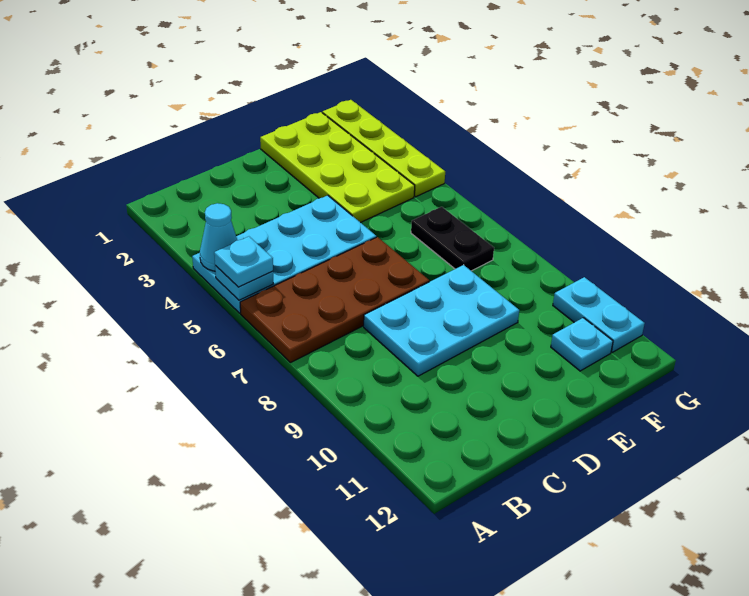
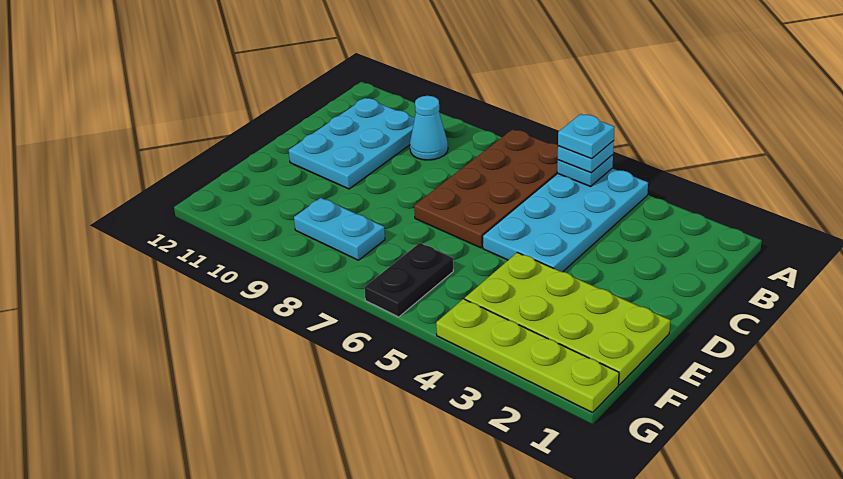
cyan cone A4 level 2 -> cyan cone B9 level 1
cyan plate C8:E9 level 1 -> cyan plate B10:D11 level 1
black plate F6:F7 level 1 -> black plate F6:G6 level 1
cyan plate F11 level 1 -> cyan plate A5 level 4
cyan plate G10:G11 level 1 -> cyan plate F8:F9 level 1

